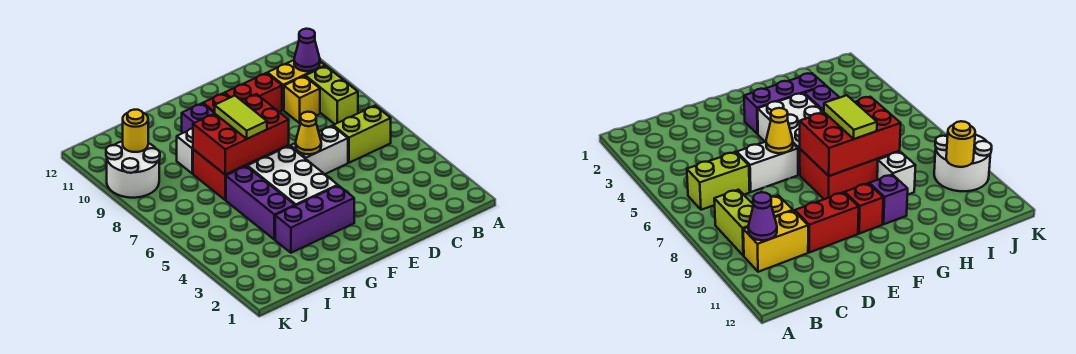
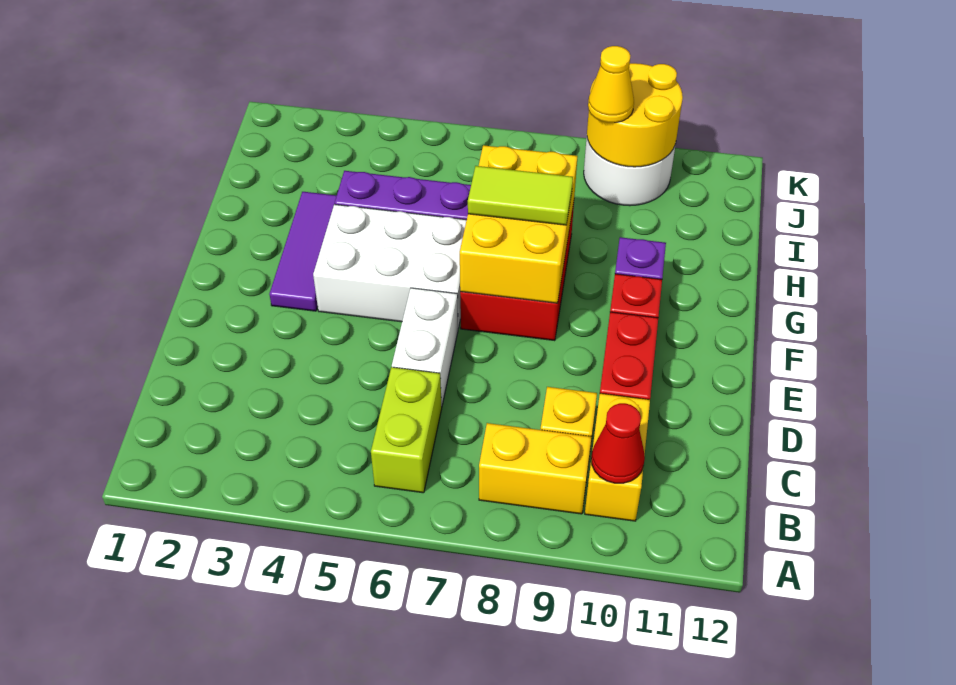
lime brick B8:B9 level 1 -> yellow brick B8:B9 level 1
purple cone B10 level 2 -> red cone B10 level 2
yellow cone E6 level 2 -> yellow cone J9 level 3
purple brick F3:H3 level 1 -> purple tile F3:H3 level 1
red brick F7:H8 level 2 -> yellow brick F7:H8 level 2
white brick H9 level 1 -> none
yellow round brick J10 level 2 -> yellow round brick J9:K10 level 2

